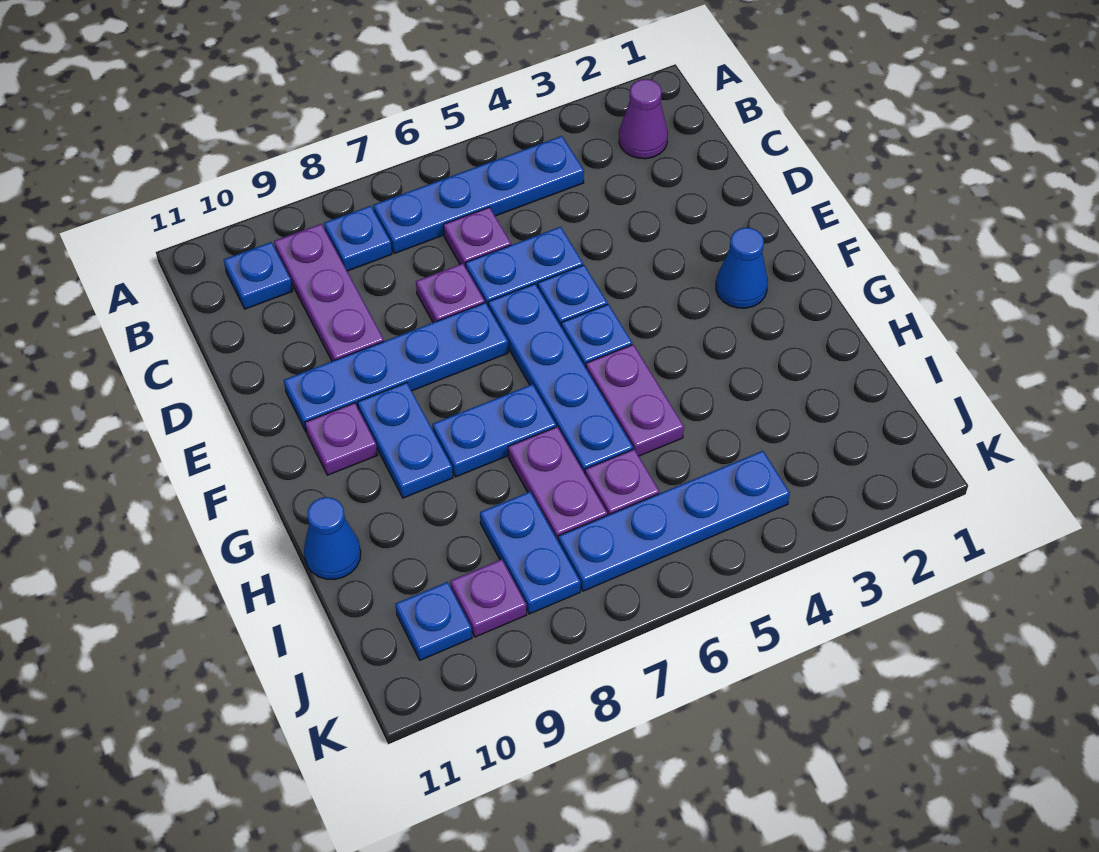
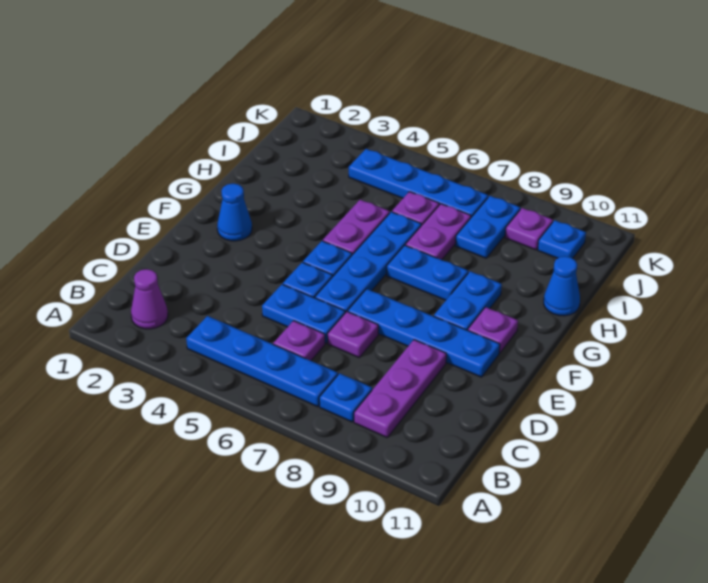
blue plate B10 level 1 -> none

